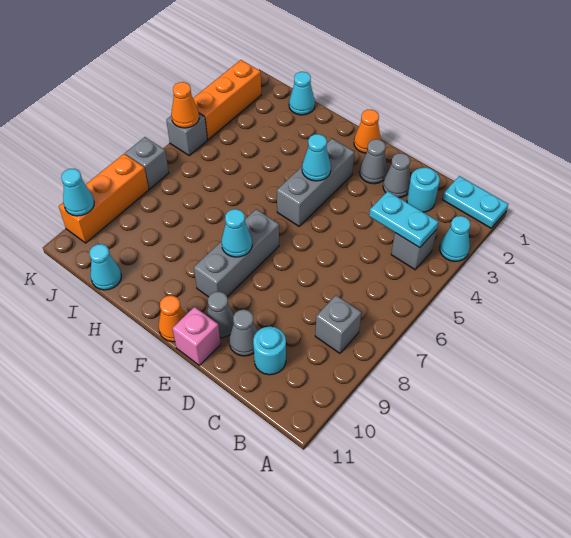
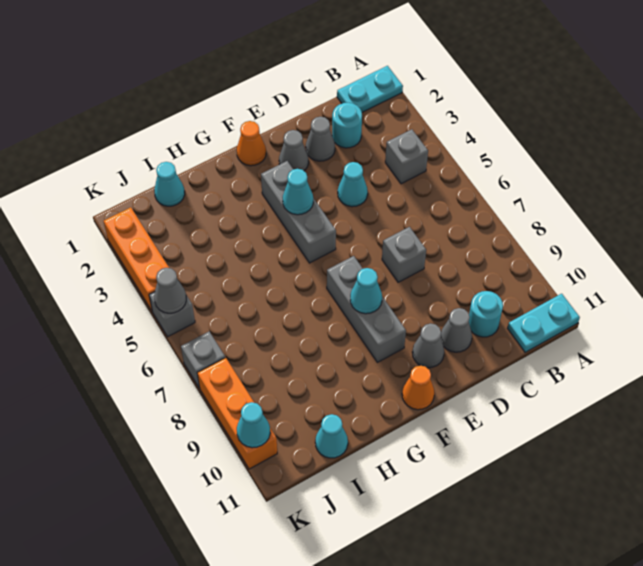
cyan cone A3 level 1 -> cyan cone D4 level 1
cyan plate B4:C4 level 2 -> cyan plate A11:B11 level 1
grey brick B8 level 1 -> grey brick D7 level 1
pink brick E11 level 1 -> none
orange cone K5 level 2 -> grey cone K5 level 2

